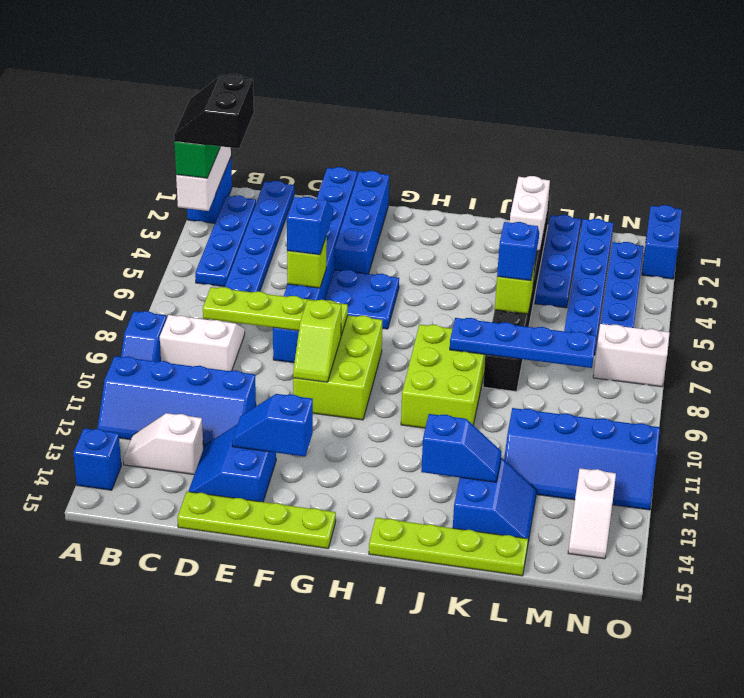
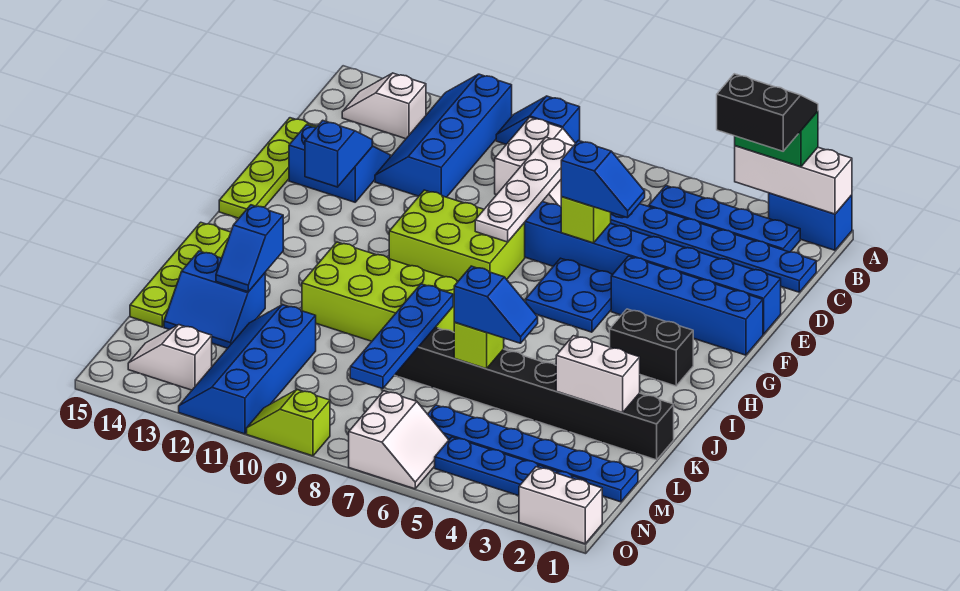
blue brick A14 level 1 -> none
white slope B13:C13 level 1 top C -> white slope B13:B14 level 1 top 13
lime plate C8:F8 level 2 -> white plate C8:F8 level 2
lime slope F9:F10 level 2 top 9 -> lime slope O9:O10 level 1 top 9
none -> black brick H2:H3 level 1
lime brick I8:J10 level 1 -> lime brick I8:J11 level 1
blue plate L1:L4 level 1 -> none
blue brick O1:O2 level 1 -> white brick O1:O2 level 1

